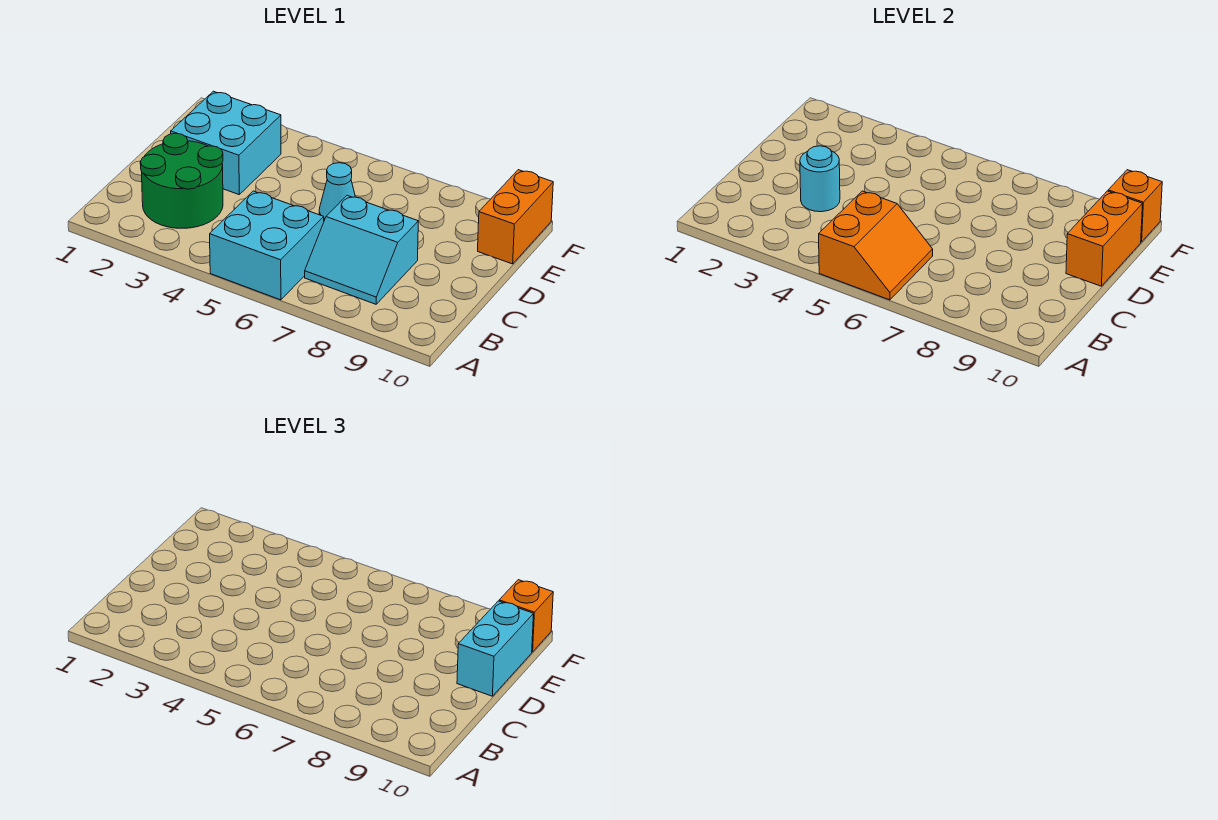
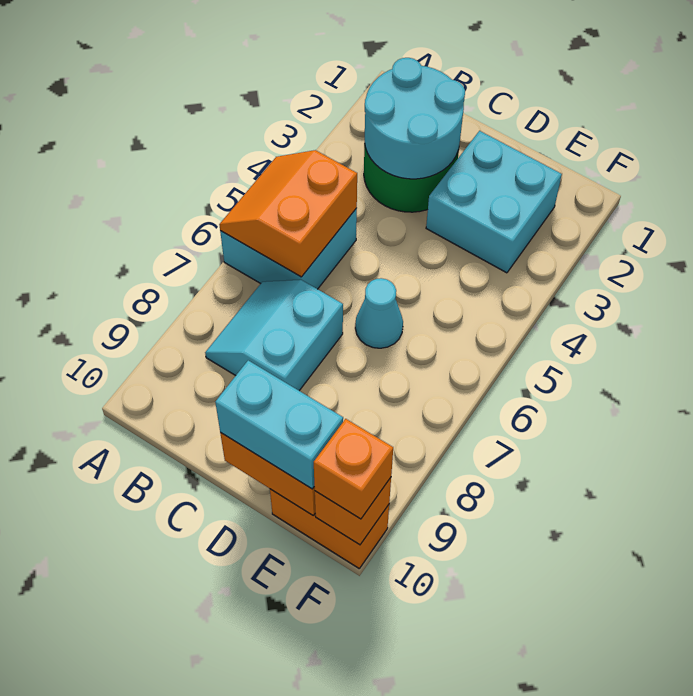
orange slope A5:B6 level 2 top 5 -> orange slope A5:B6 level 2 top B
cyan round brick C3 level 2 -> cyan round brick B2:C3 level 2

